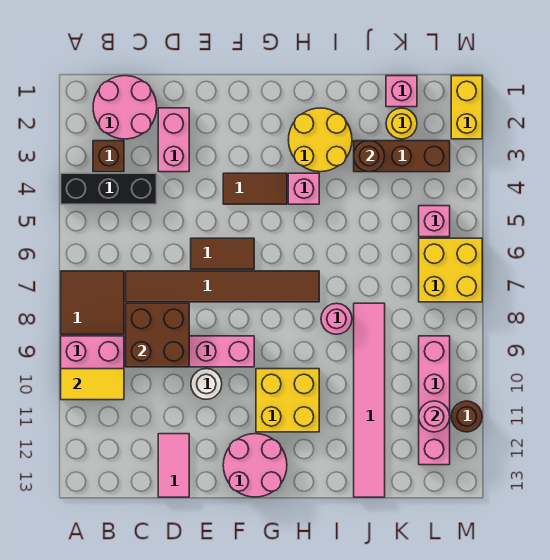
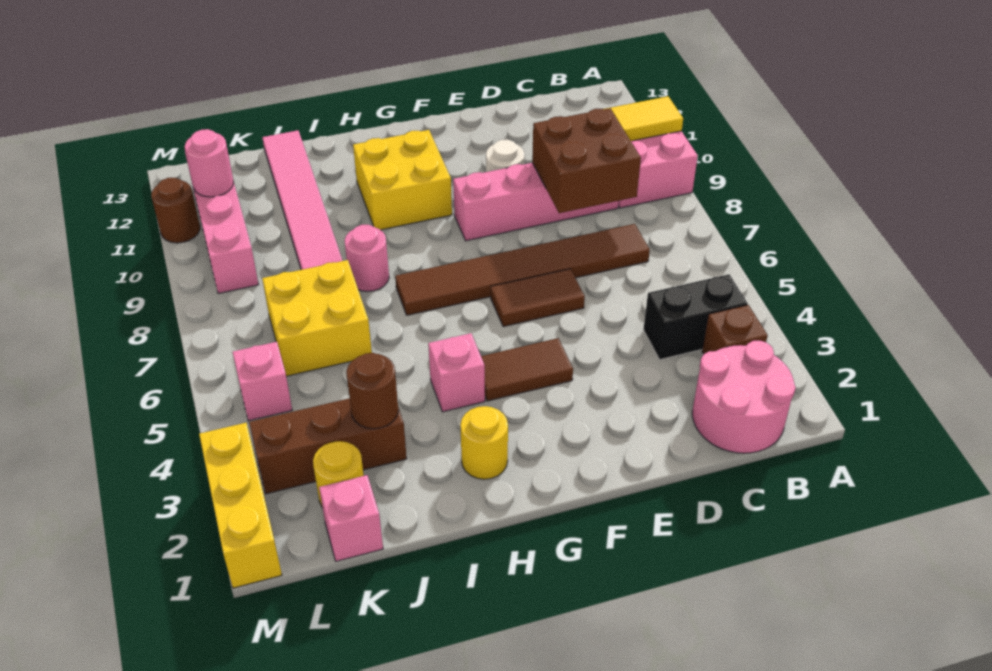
black brick A4:C4 level 1 -> black brick B4:C4 level 1
brown tile A7:B8 level 1 -> none
pink brick D2:D3 level 1 -> none
pink tile D12:D13 level 1 -> none
pink round brick F12:G13 level 1 -> none
yellow round brick H2:I3 level 1 -> yellow round brick H2 level 1
yellow brick L6:M7 level 1 -> yellow brick J6:K7 level 1
yellow brick M1:M2 level 1 -> yellow brick M1:M3 level 1

